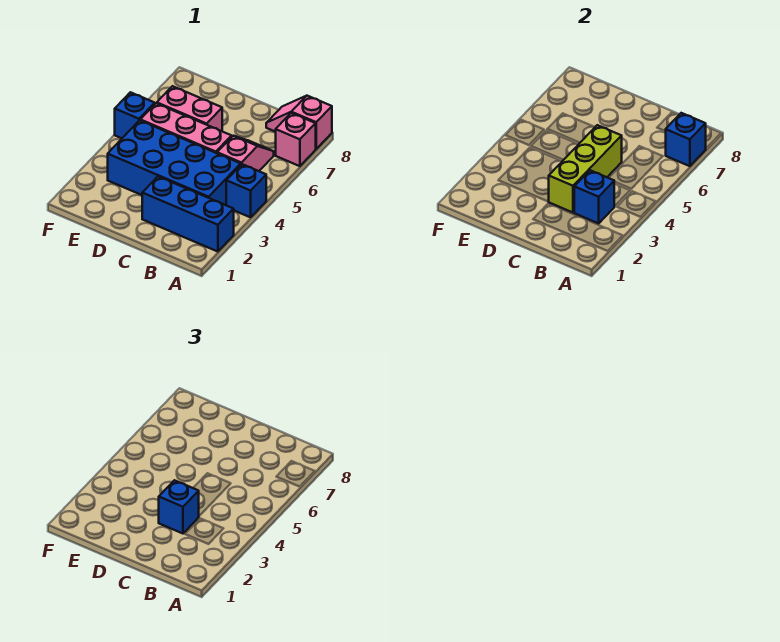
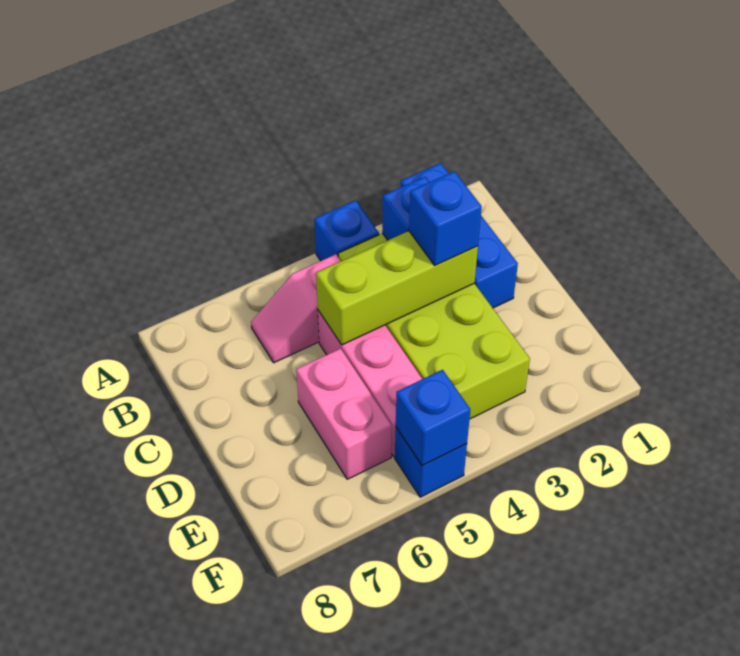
pink brick A7 level 1 -> none
blue brick A7 level 2 -> blue brick F5 level 2
pink slope A8:B8 level 1 top A -> none
blue brick B3:E4 level 1 -> lime brick B3:E4 level 1

